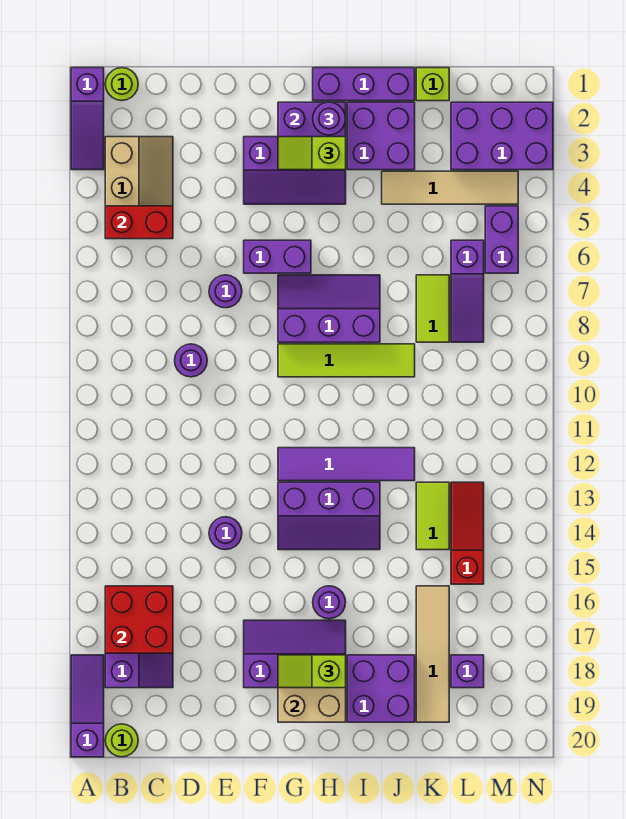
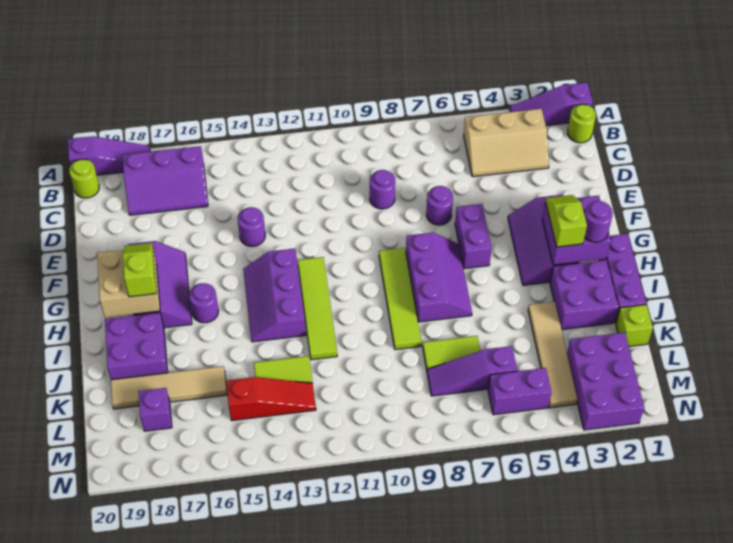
red brick B5:C5 level 2 -> none
red brick B16:C17 level 2 -> none
purple tile G12:J12 level 1 -> lime tile G12:J12 level 1

